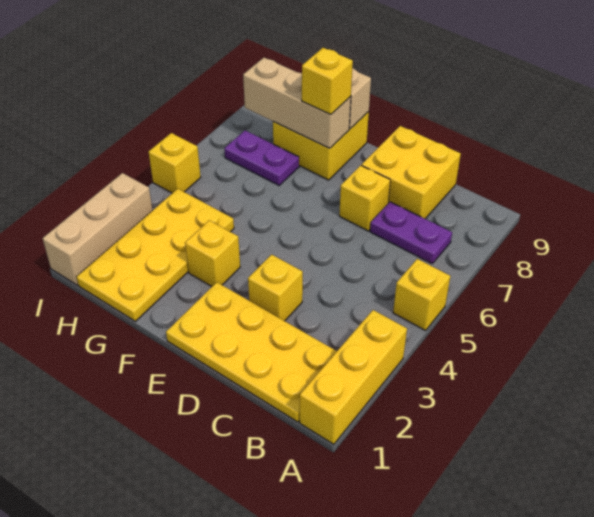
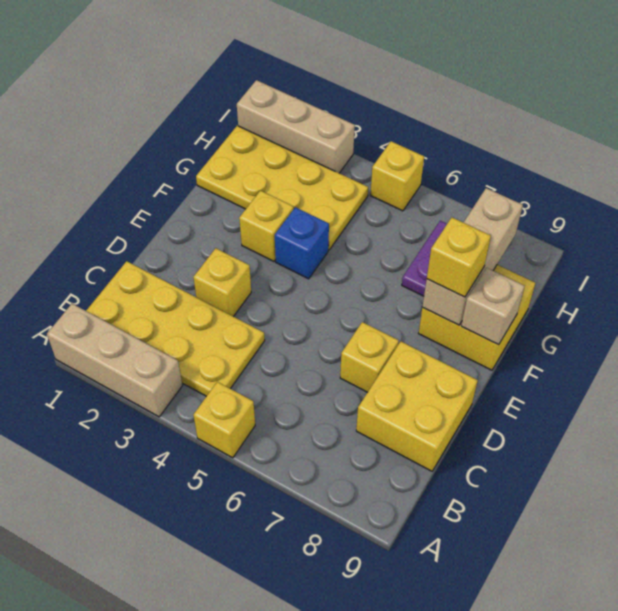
yellow brick A1:A3 level 1 -> tan brick A1:A3 level 1
yellow plate B1:E2 level 1 -> yellow plate B1:C4 level 1
purple plate B7:C7 level 1 -> none
none -> blue brick F4 level 1

